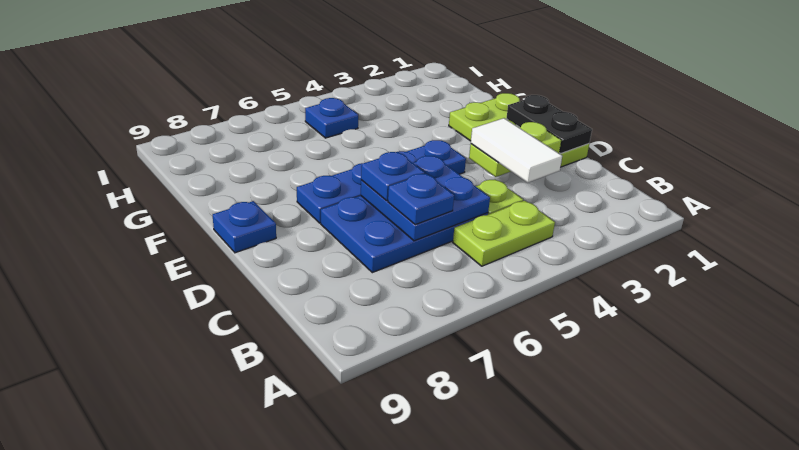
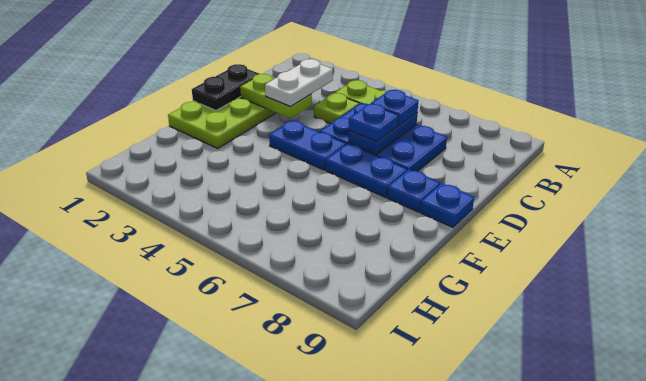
white tile C3:D3 level 3 -> white plate C3:D3 level 3
blue plate C5:D6 level 2 -> blue plate C6:D6 level 2
blue plate H5 level 1 -> blue plate E8 level 1

